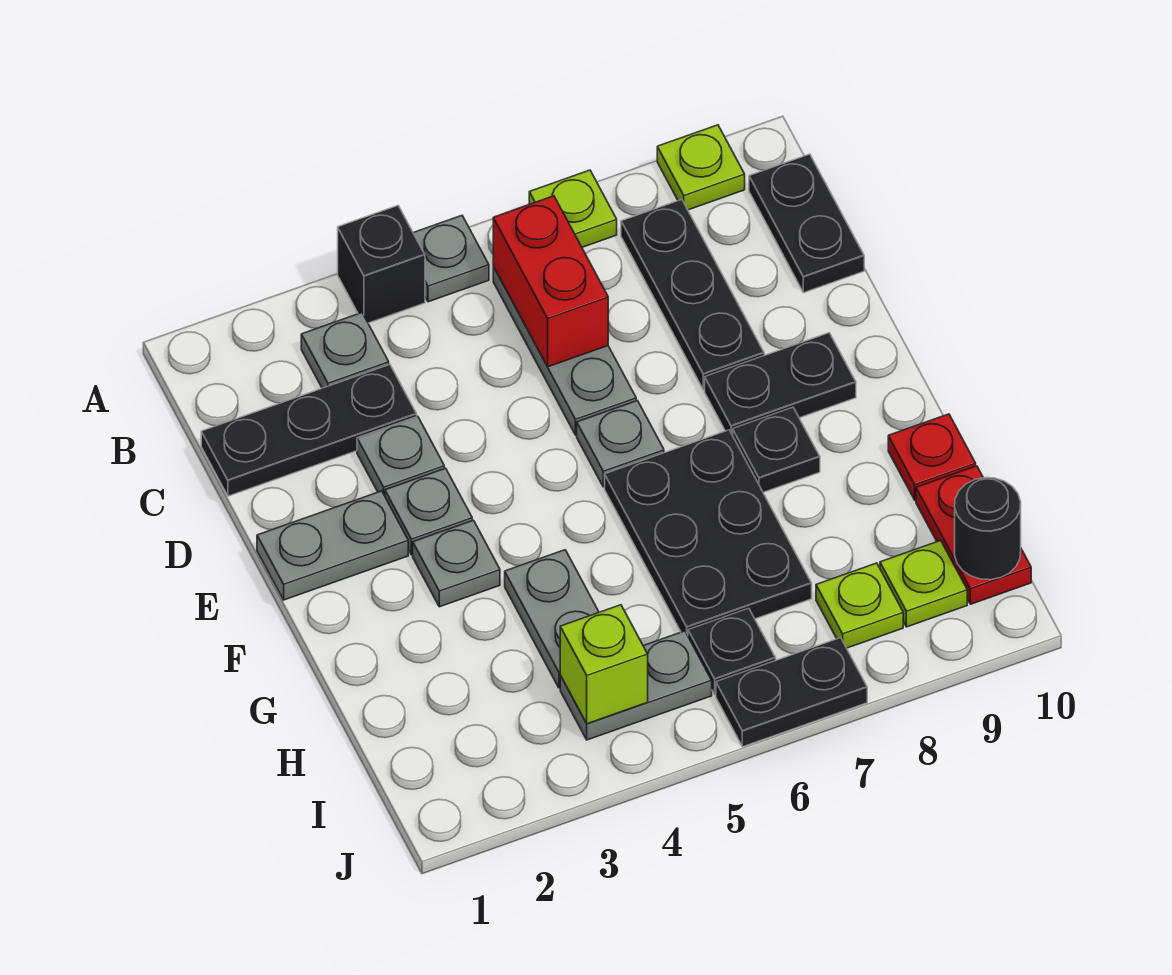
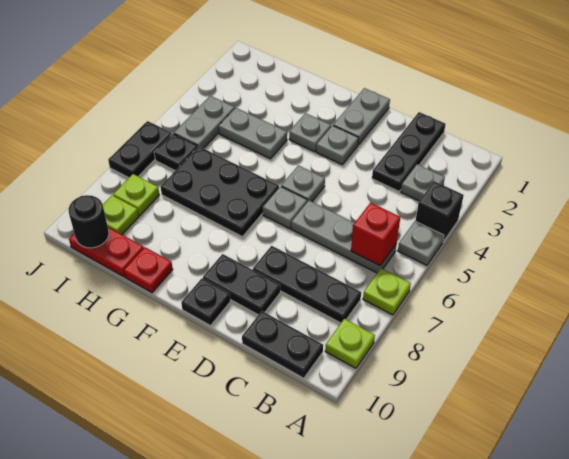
red brick B6:C6 level 2 -> red brick B6 level 2
grey plate D3 level 1 -> grey plate E5 level 1
black plate E8:E9 level 1 -> black plate D9:E9 level 1
black plate F8 level 1 -> black plate E10 level 1
lime brick I4 level 2 -> none

